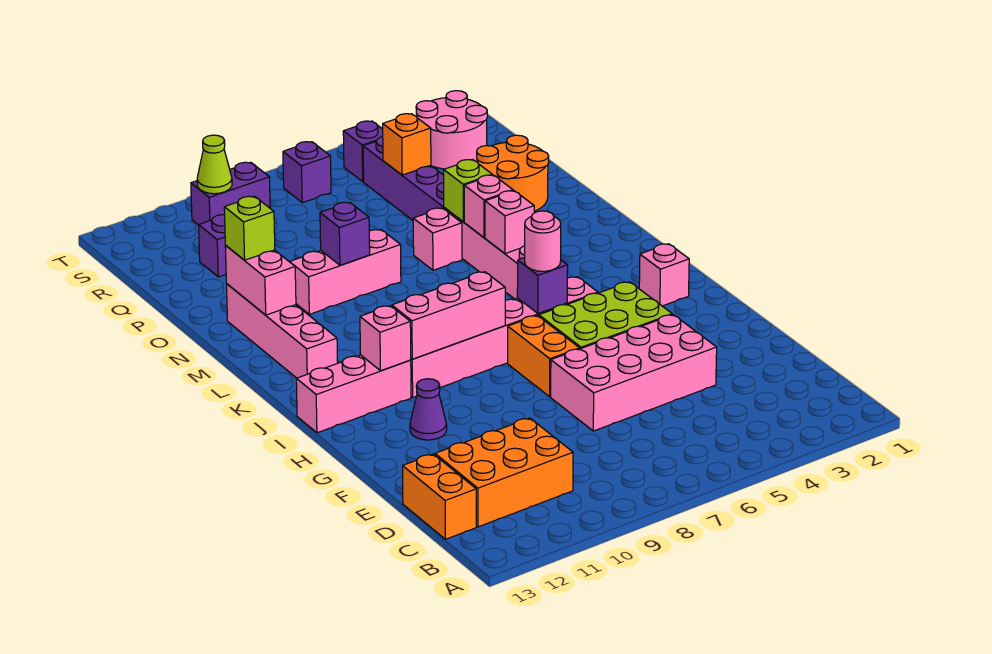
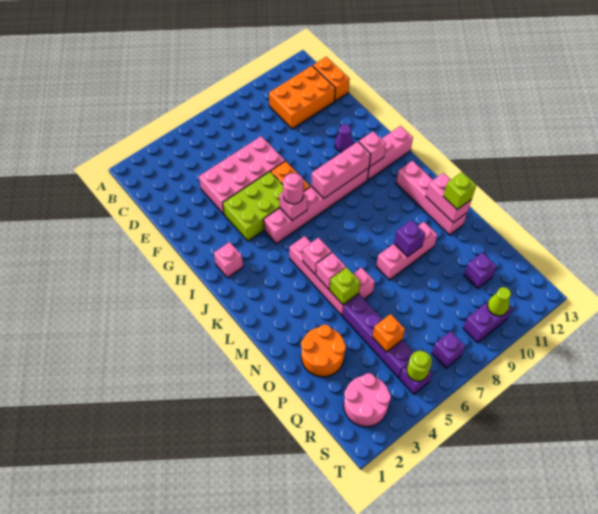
purple brick I6 level 2 -> pink brick I6 level 2
none -> lime round brick S5 level 2

